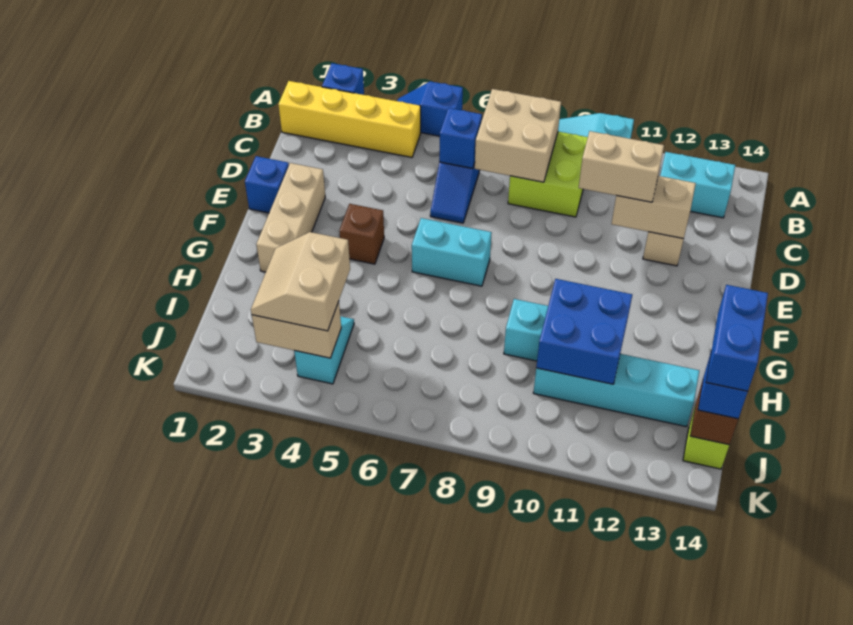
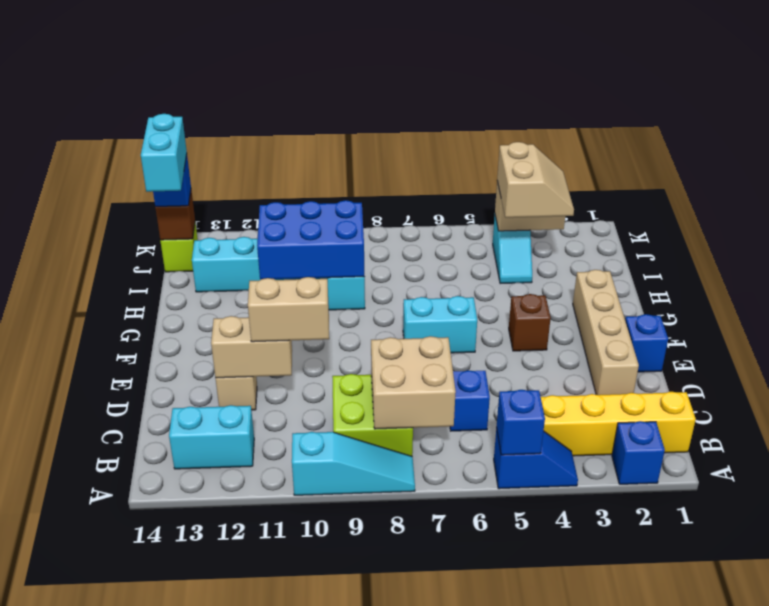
blue brick C6 level 2 -> blue brick A5 level 2
tan brick E2:G2 level 1 -> tan brick D2:G2 level 1
blue brick H10:I11 level 2 -> blue brick H9:I11 level 2
blue brick I14:J14 level 4 -> cyan brick I14:J14 level 4

